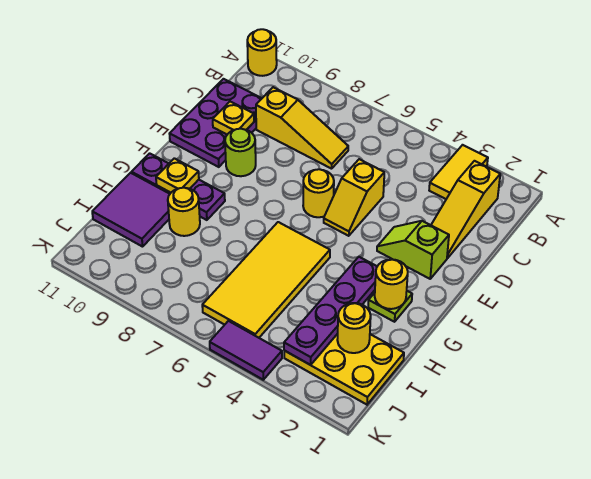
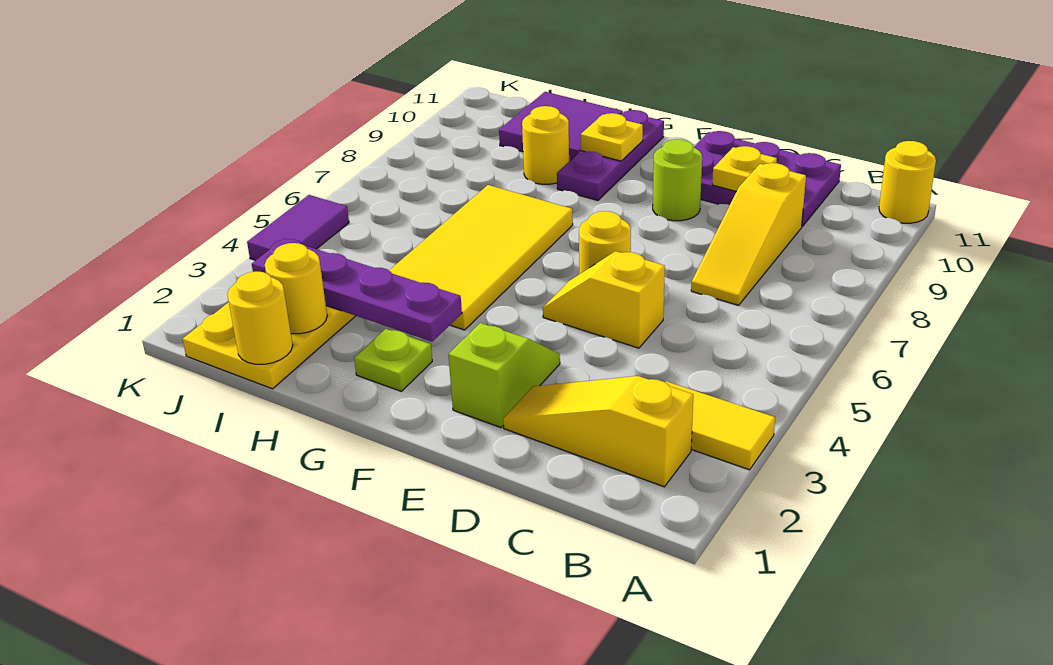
yellow round brick G2 level 2 -> yellow round brick I1 level 2
yellow tile G5:J6 level 1 -> yellow tile G4:H7 level 1

